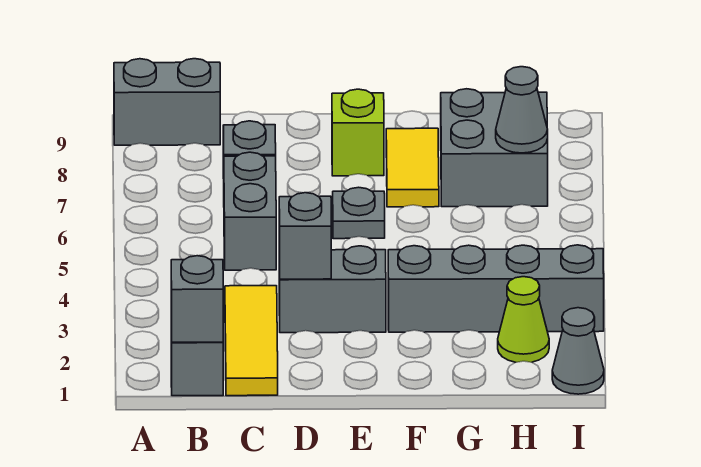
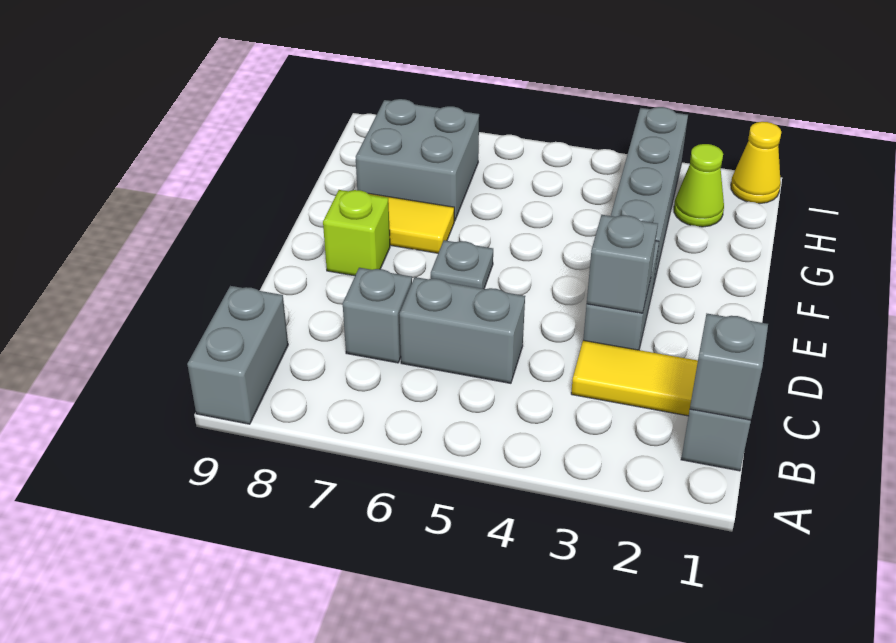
grey cone H7 level 2 -> none
grey cone I1 level 1 -> yellow cone I1 level 1

